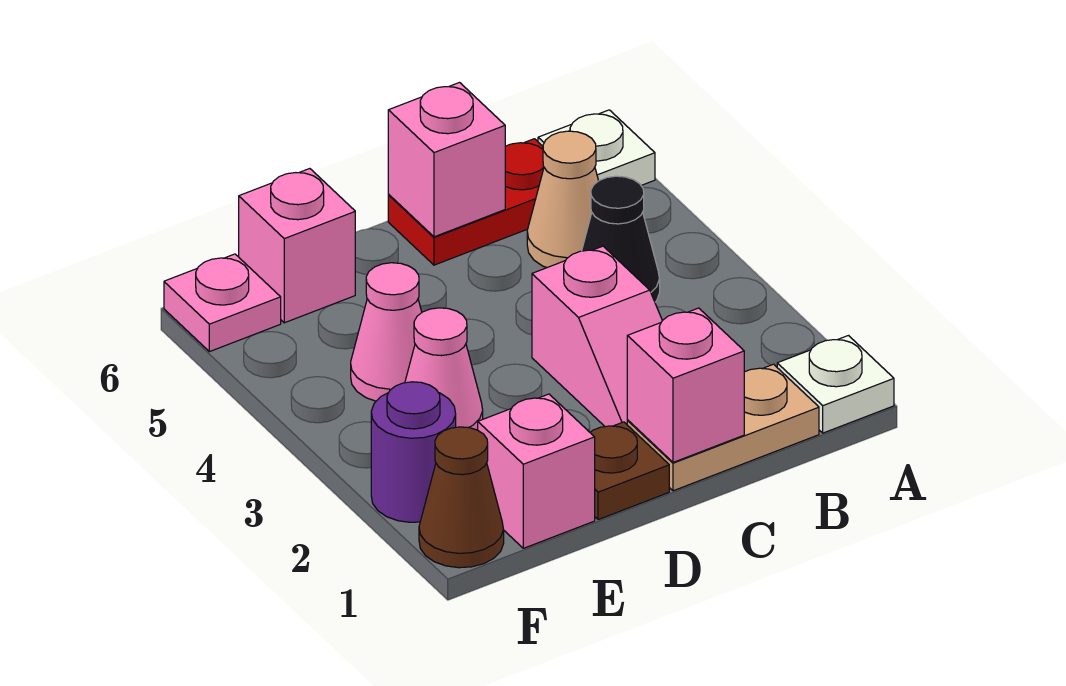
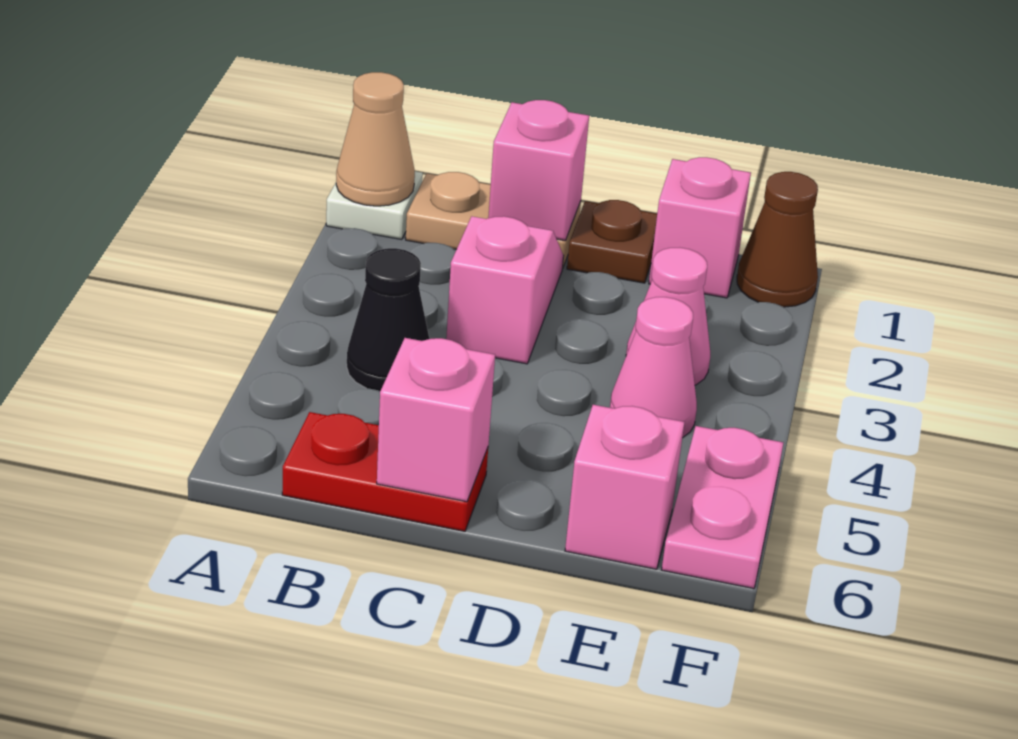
white plate A6 level 1 -> none
tan cone B5 level 1 -> tan cone A1 level 2
purple round brick F2 level 1 -> none
pink plate F6 level 1 -> pink plate F5:F6 level 1

